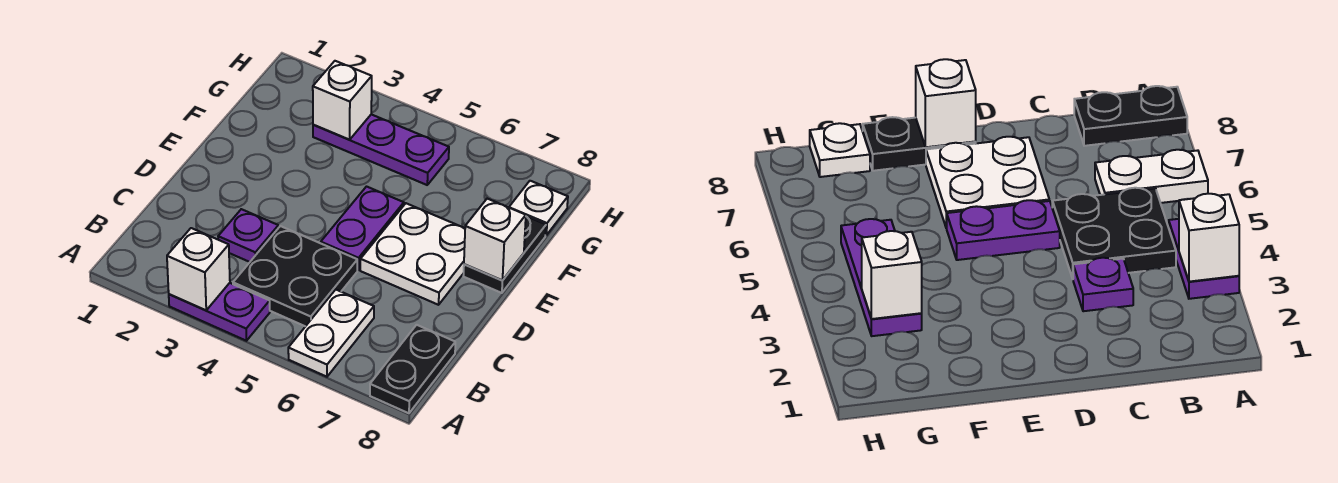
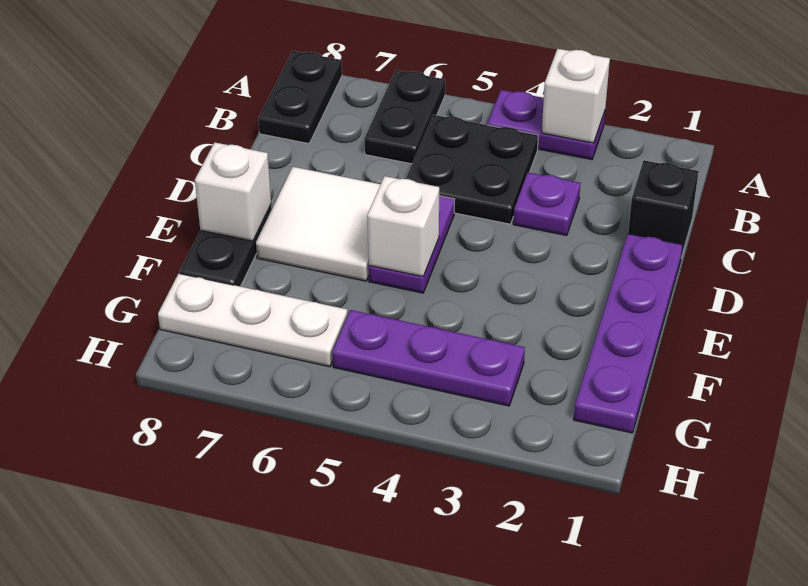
white plate A6:B6 level 1 -> black plate A6:B6 level 1
none -> black brick C1 level 1
none -> purple plate D1:G1 level 1
white plate D6:E7 level 1 -> white tile D6:E7 level 1
white brick G3 level 2 -> white brick E5 level 2
white plate G8 level 1 -> white plate G6:G8 level 1

